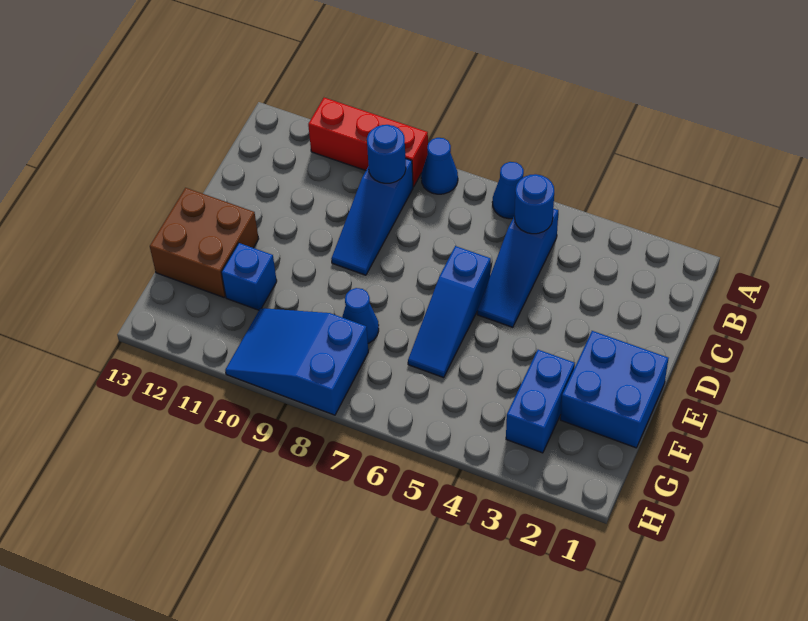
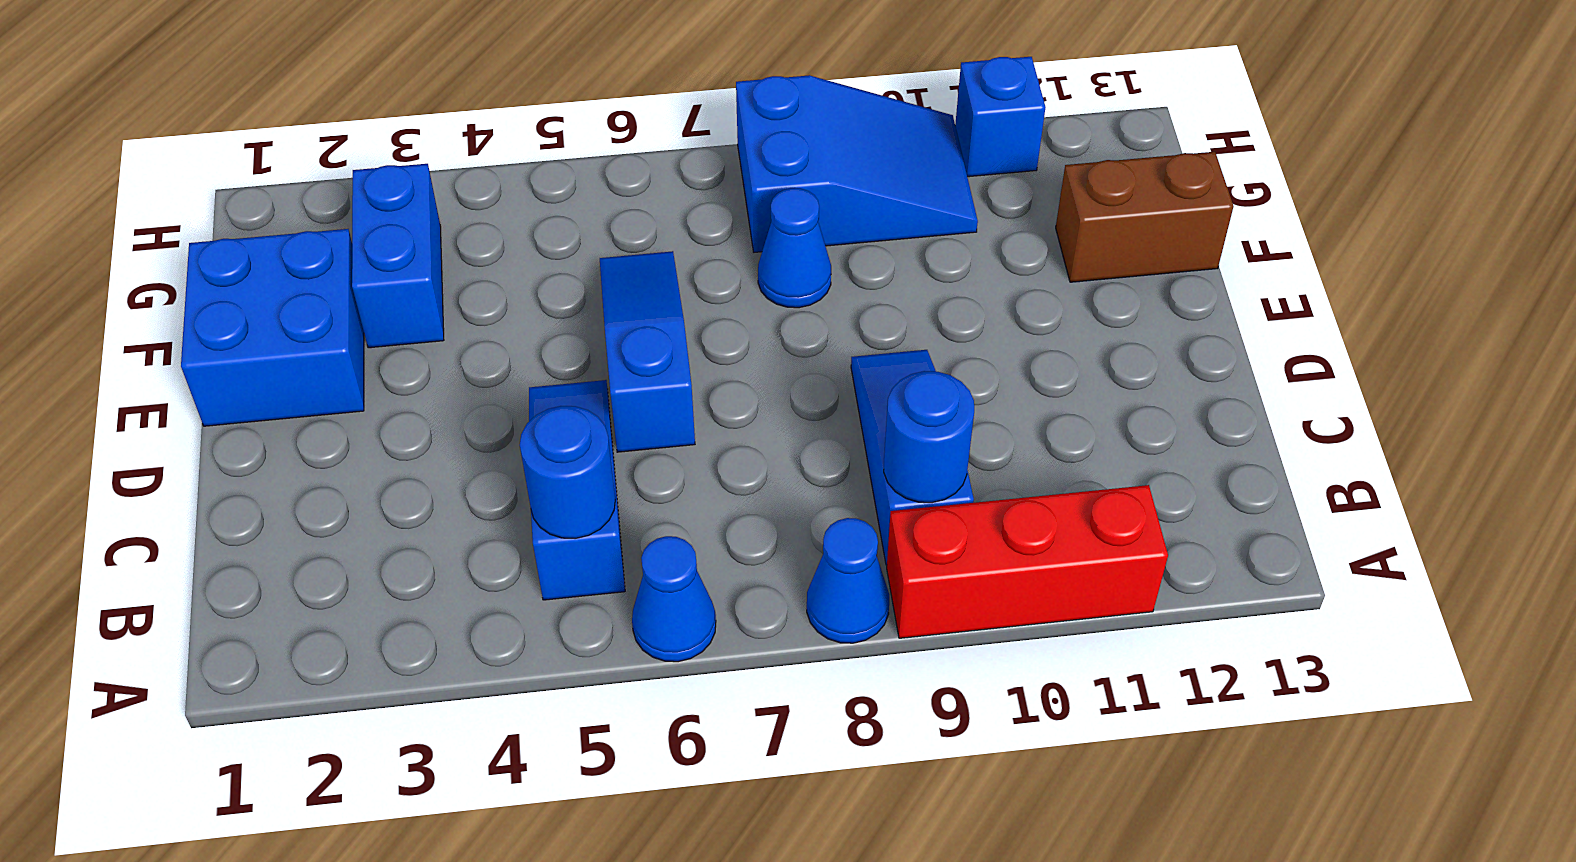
brown brick E12:F13 level 1 -> brown brick F12:F13 level 1
blue brick F11 level 1 -> blue brick H11 level 1

